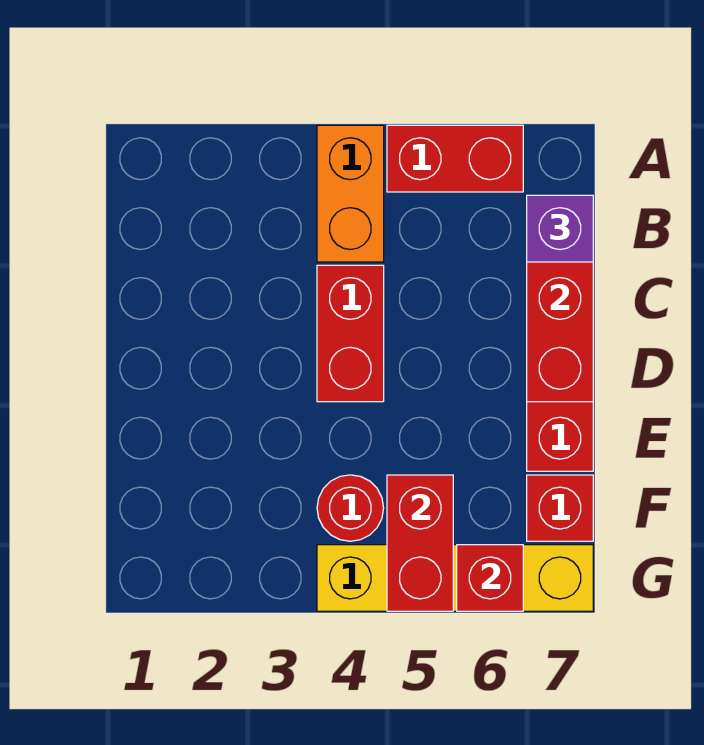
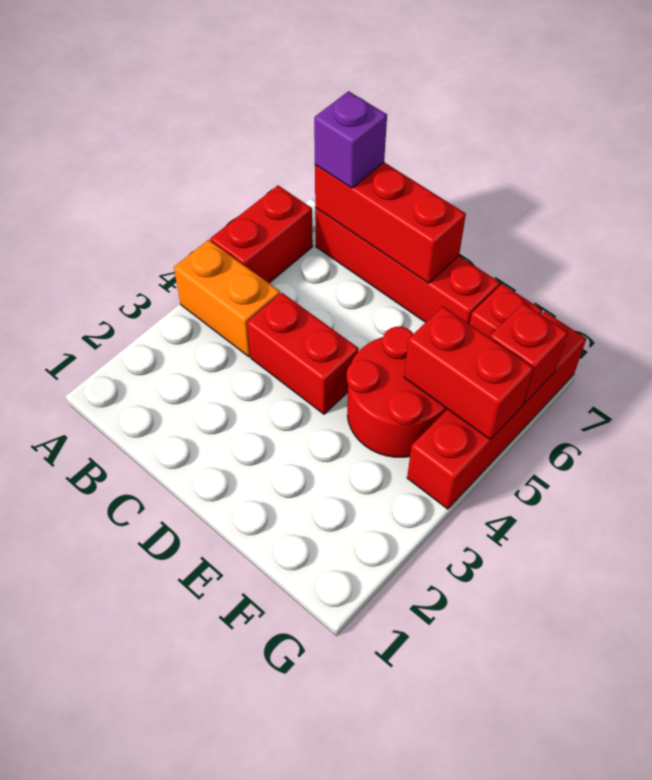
red round brick F4 level 1 -> red round brick E4:F5 level 1
yellow brick G4:G7 level 1 -> red brick G4:G7 level 1

